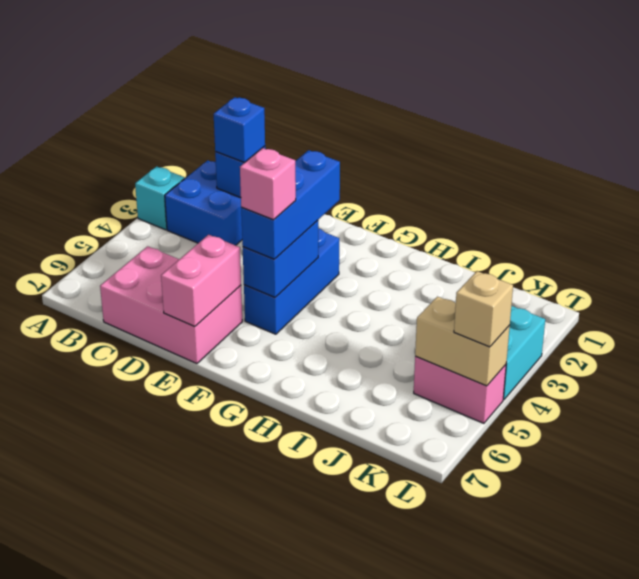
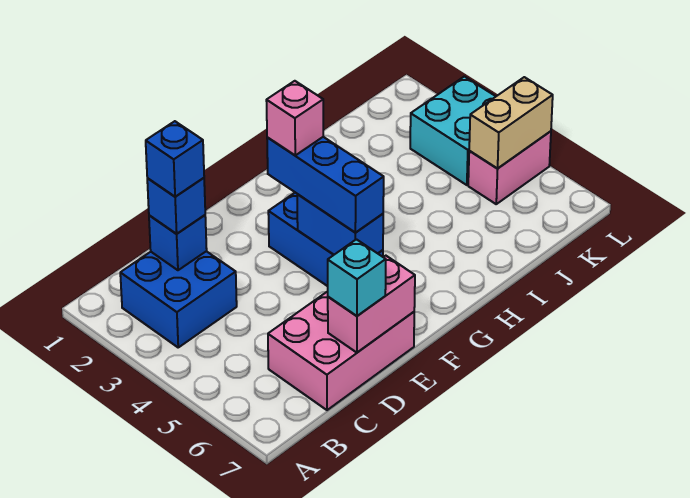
cyan brick A3 level 1 -> cyan brick D7 level 3
none -> blue brick C2 level 4
pink brick E6:E7 level 2 -> pink brick D7:E7 level 2
pink brick F5 level 4 -> pink brick F3 level 4
tan brick L5 level 3 -> none

